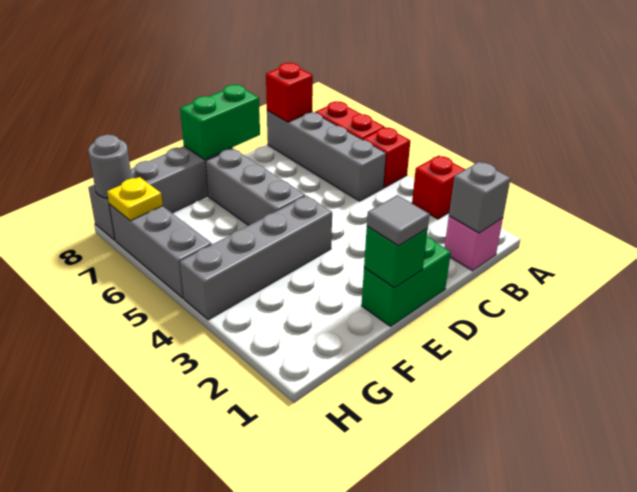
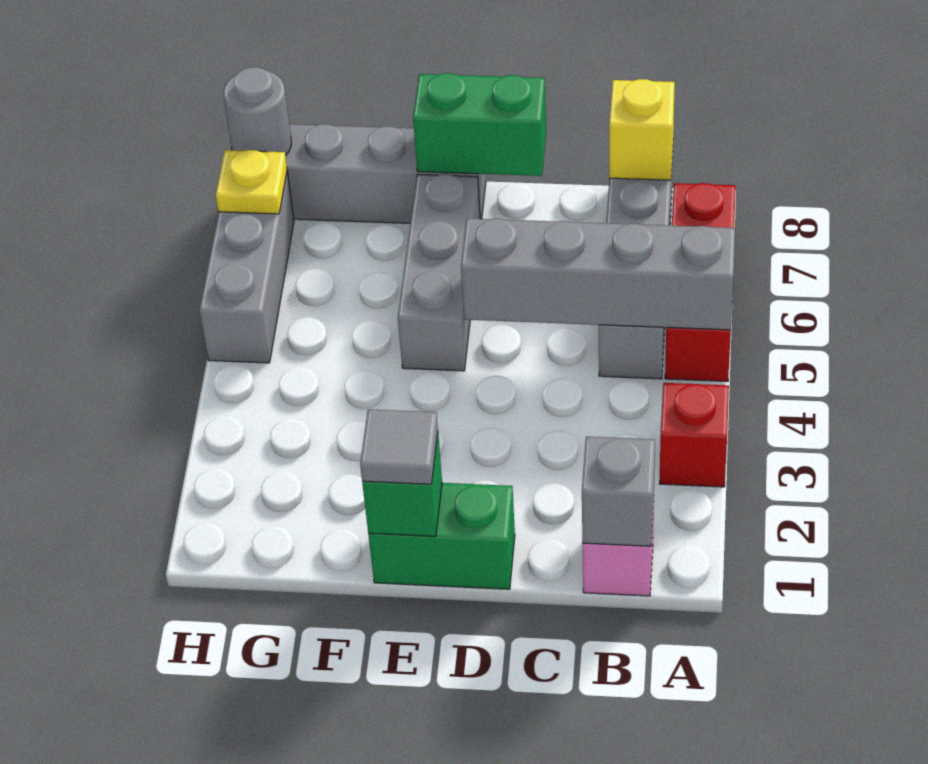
red brick B8 level 2 -> yellow brick B8 level 2
grey brick E4:H4 level 1 -> grey brick A5:D5 level 2

